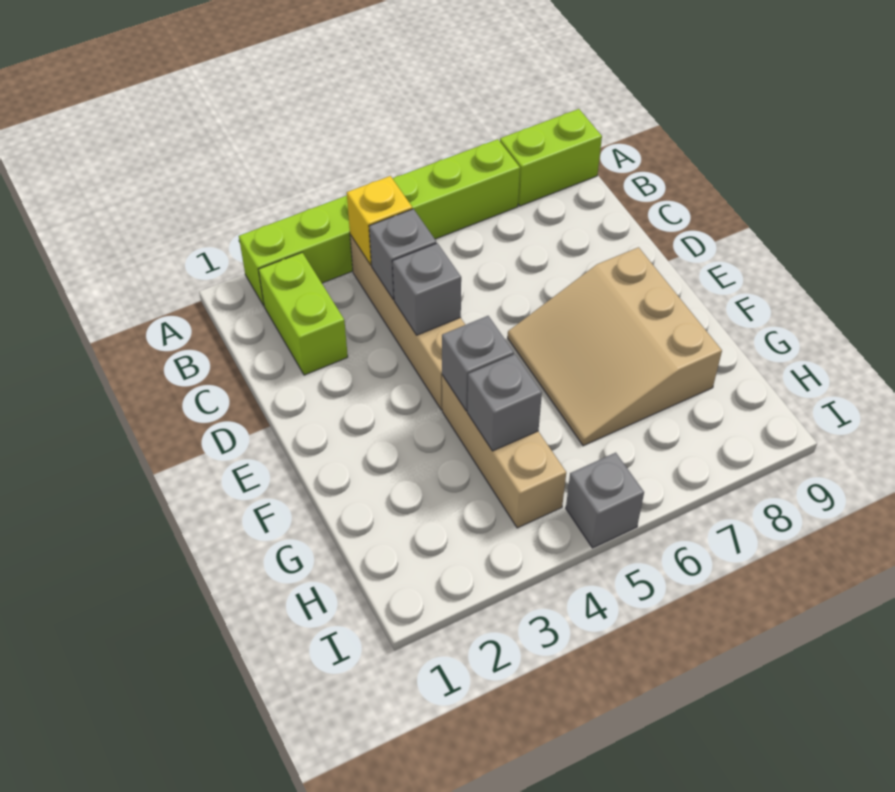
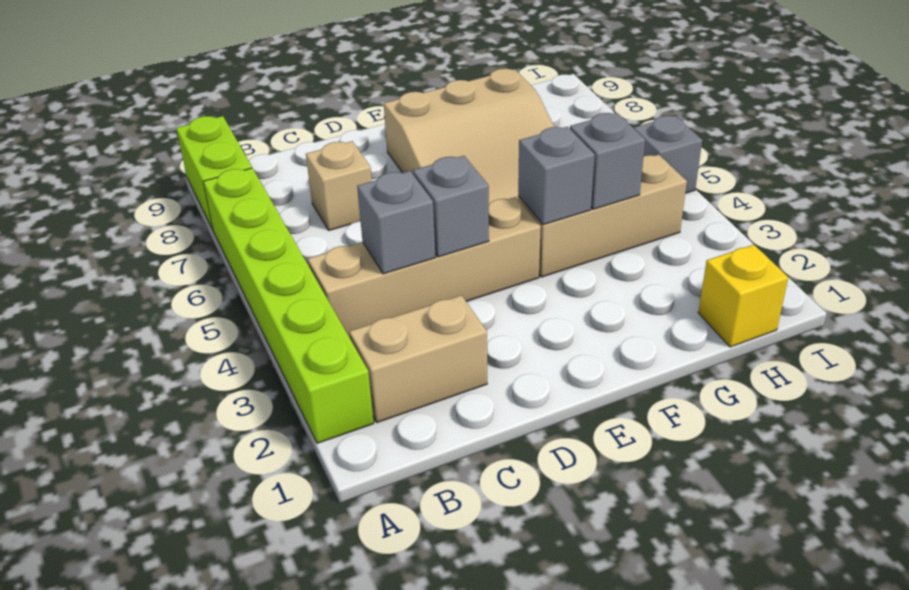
lime brick B2:C2 level 1 -> tan brick B2:C2 level 1
yellow brick B4 level 2 -> yellow brick H1 level 1
none -> tan brick C7 level 1

